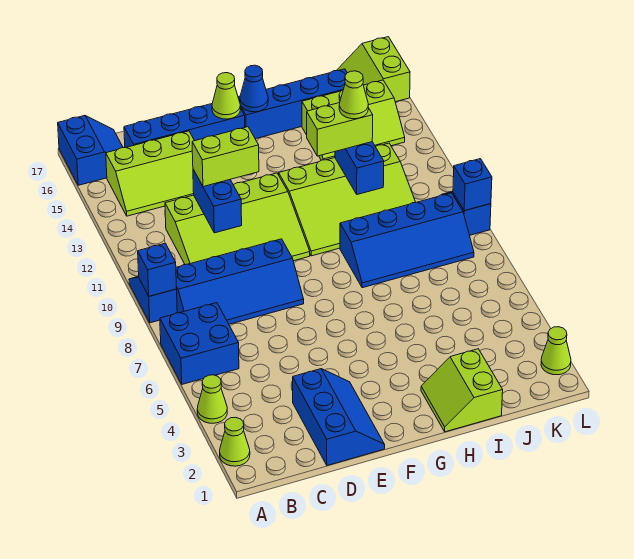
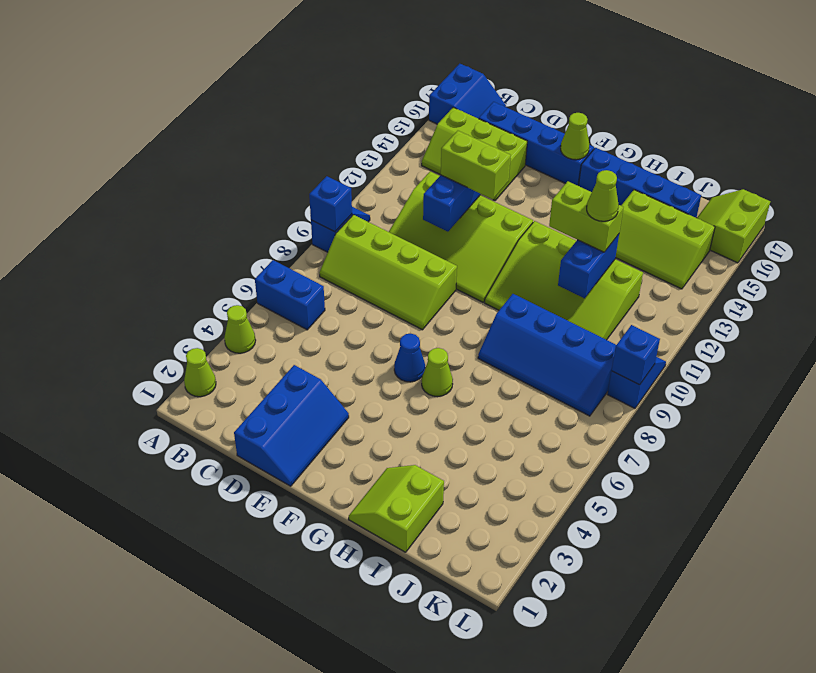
blue brick A6:B7 level 1 -> blue brick A6:B6 level 1
blue slope B8:E9 level 1 top 9 -> lime slope B8:E9 level 1 top 9
blue cone G16 level 2 -> blue cone F6 level 1
lime cone L2 level 1 -> lime cone G6 level 1

